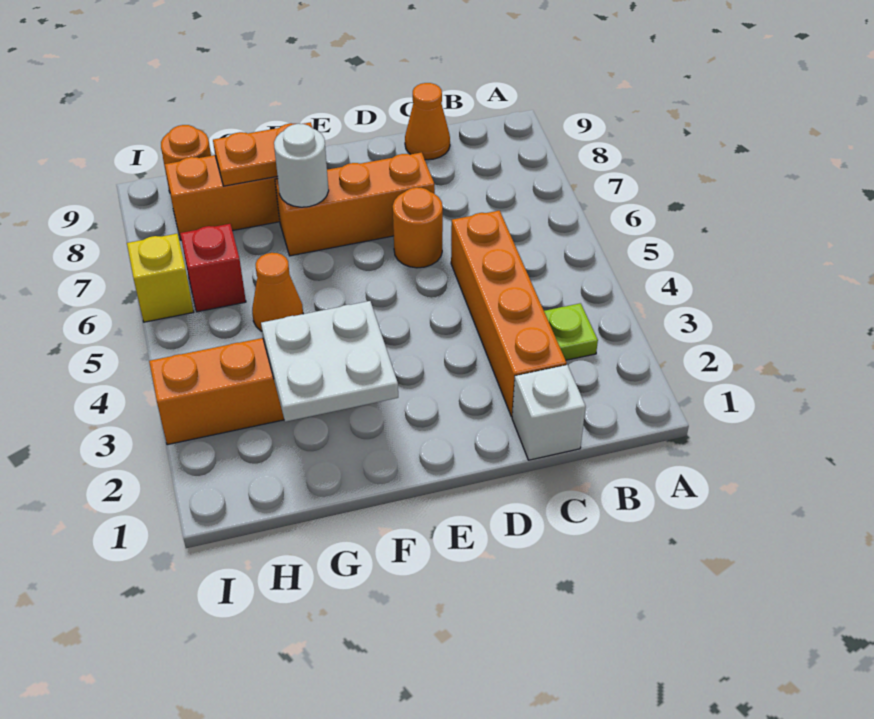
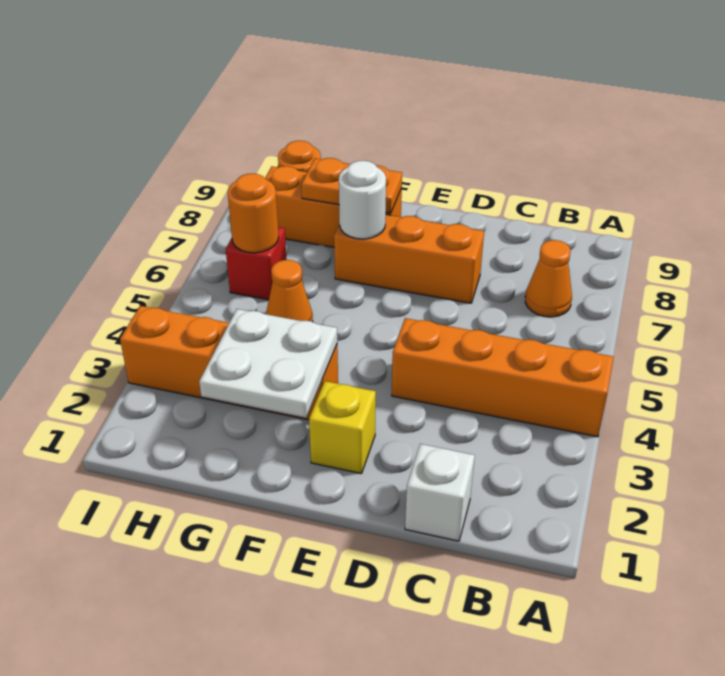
lime plate B3 level 1 -> none
orange brick C2:C5 level 1 -> orange brick A4:D4 level 1
orange cone C9 level 1 -> orange cone B7 level 1
orange round brick D6 level 1 -> orange round brick H6 level 2
yellow brick I6 level 1 -> yellow brick E2 level 1

